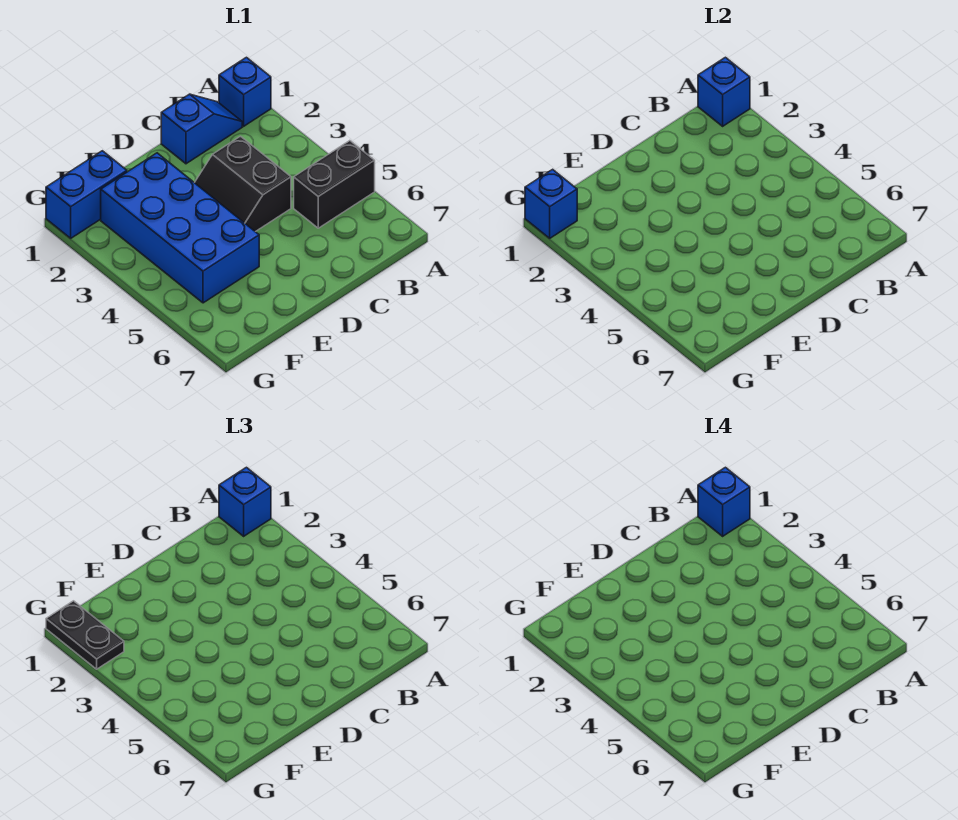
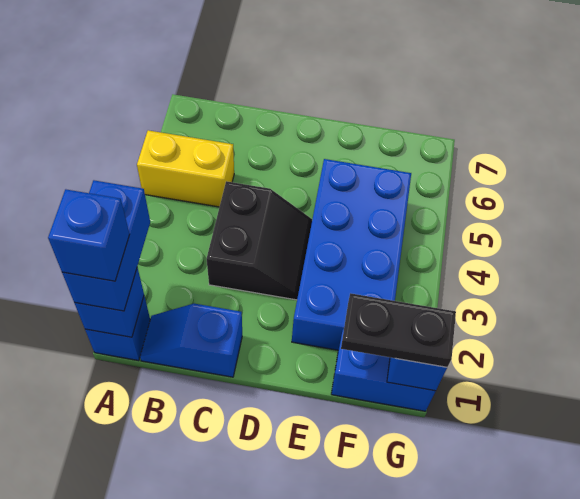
blue brick A1 level 3 -> blue brick A1:A2 level 3
black brick A5:B5 level 1 -> yellow brick A5:B5 level 1
black plate G1:G2 level 3 -> black plate F1:G1 level 3

